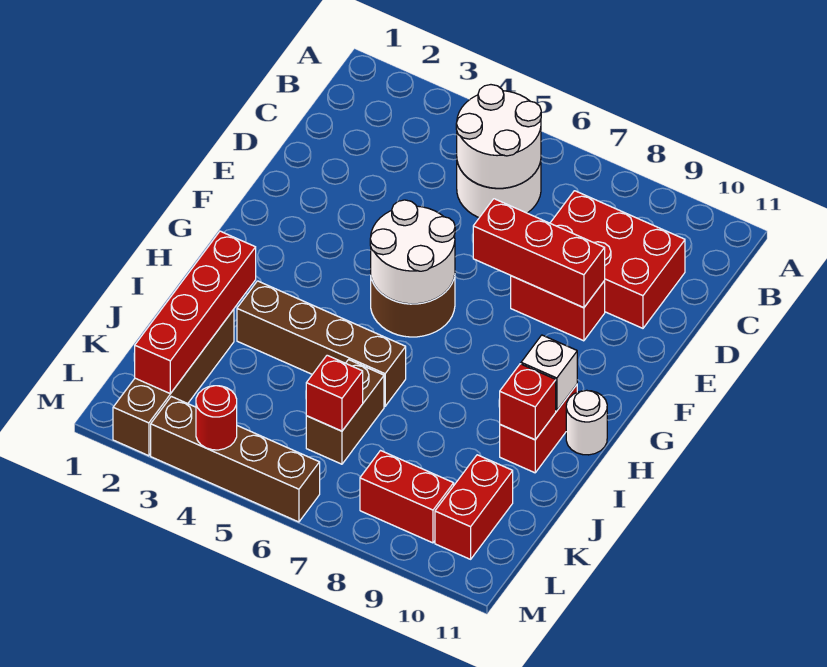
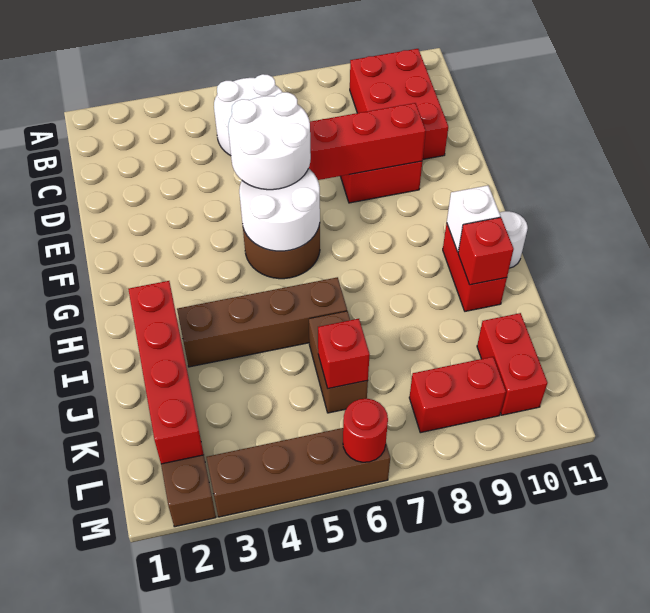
white round brick B5:C6 level 2 -> white round brick E5:F6 level 3
red brick C8:D10 level 1 -> red brick B9:D10 level 1
red round brick M4 level 2 -> red round brick M6 level 2

